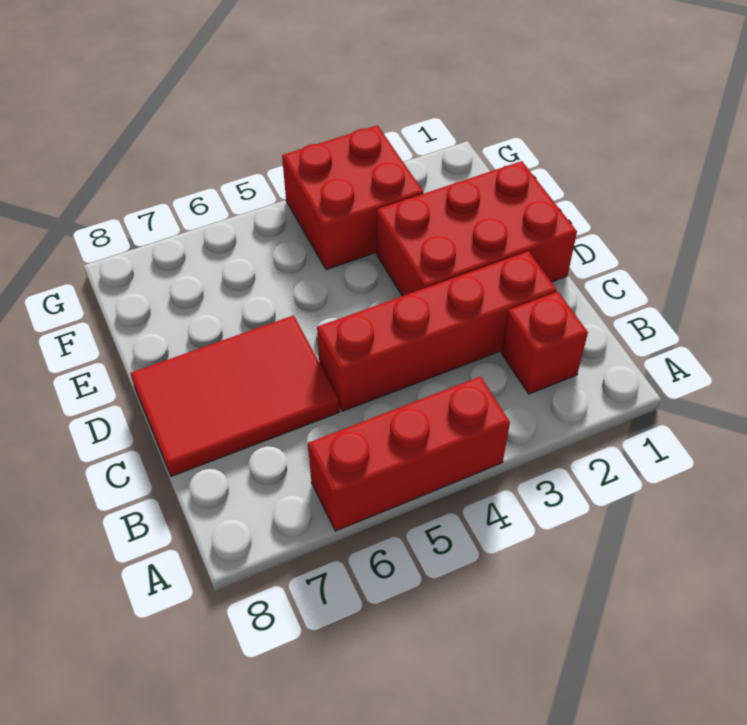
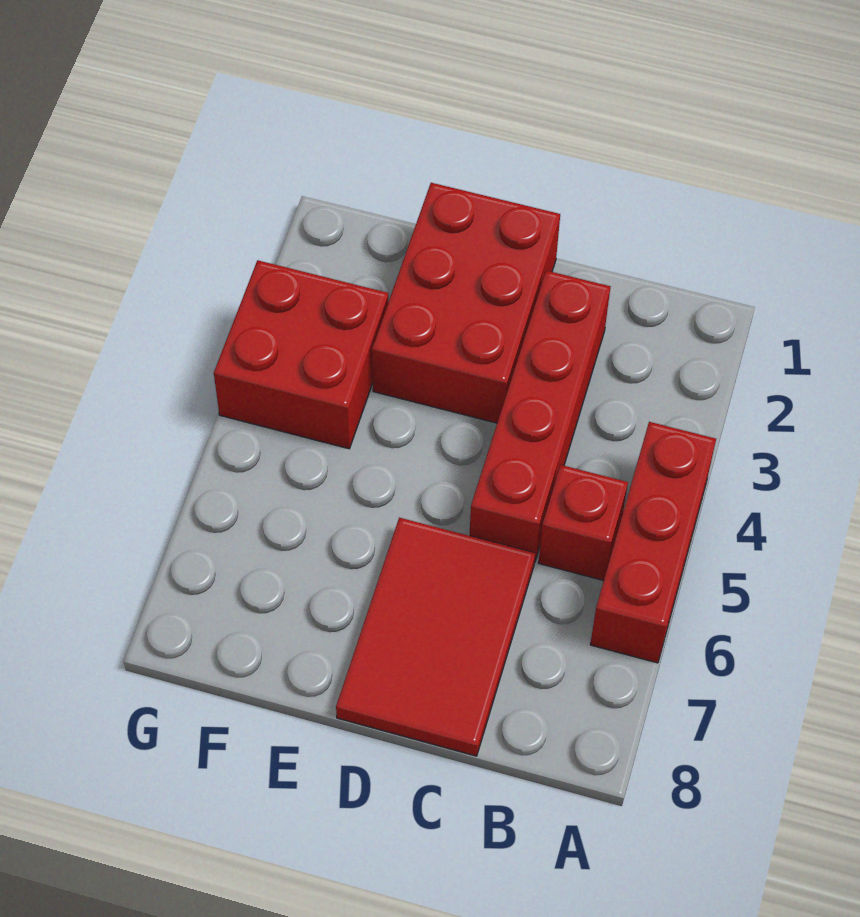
red brick B2 level 1 -> red brick B5 level 1

